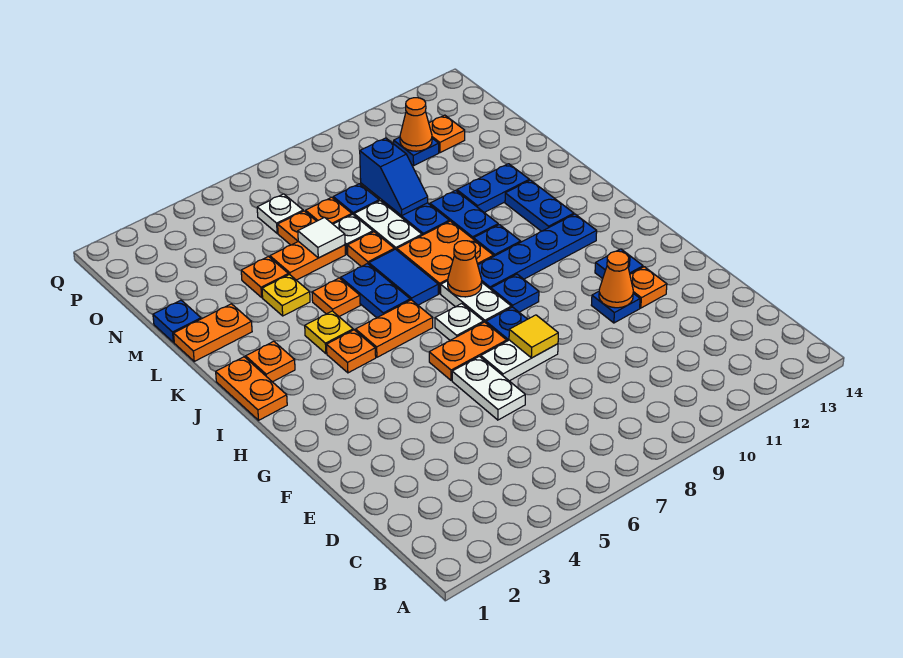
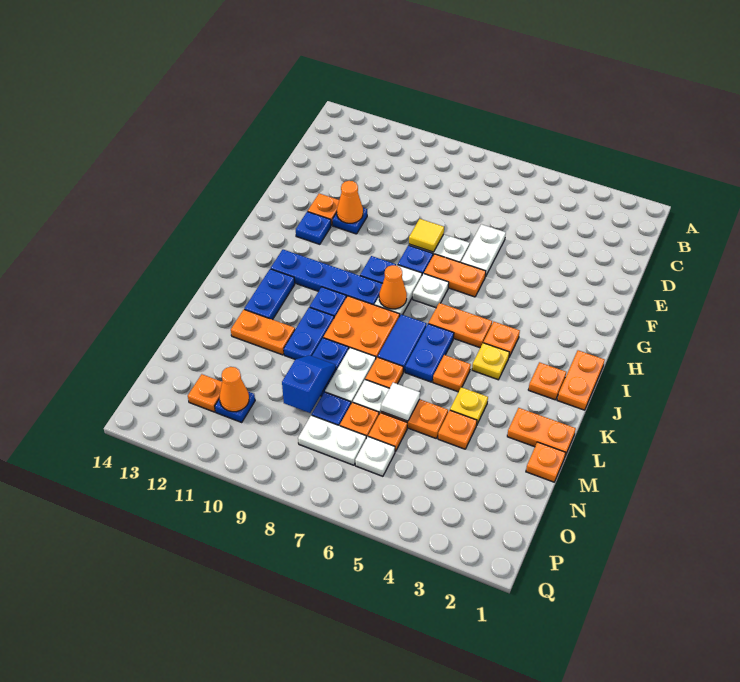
blue plate L11:L12 level 1 -> orange plate L11:L12 level 1
blue plate M1 level 1 -> orange plate M1 level 1
none -> white plate O7:O8 level 1

